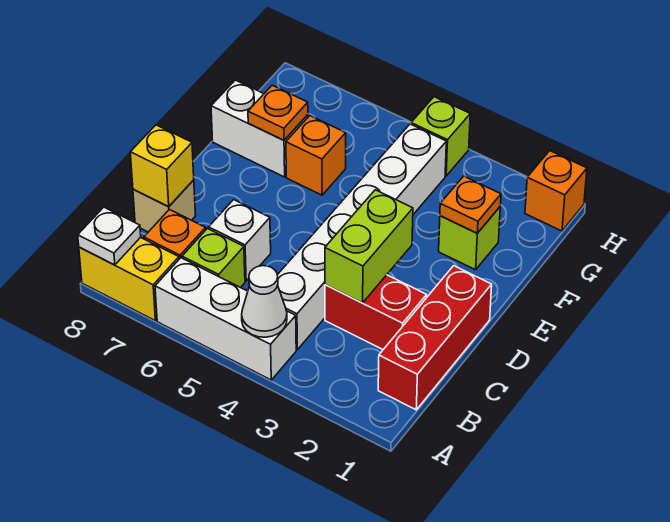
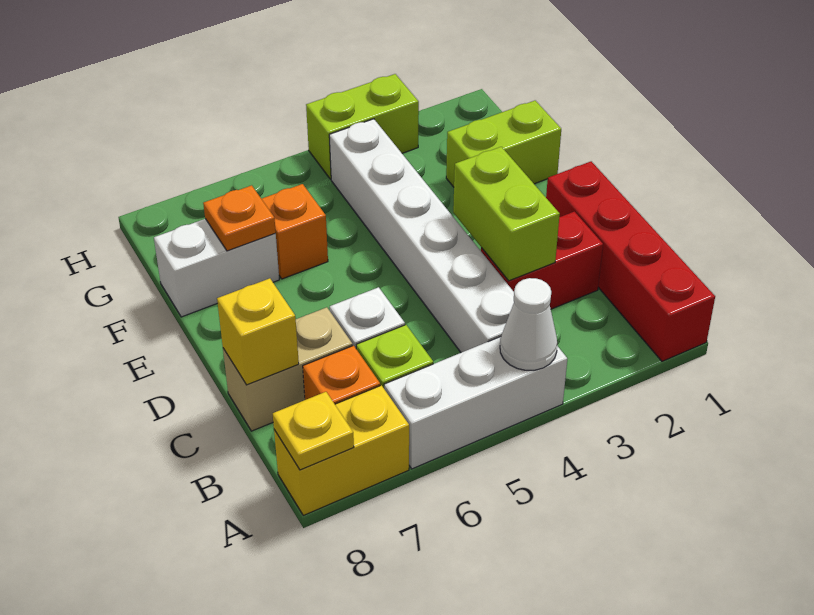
white plate A8 level 2 -> yellow plate A8 level 2
red brick B1:D1 level 1 -> red brick A1:D1 level 1
tan brick C8 level 1 -> tan brick C7:C8 level 1
lime brick F2 level 1 -> lime brick F1:F2 level 1
orange plate F2 level 2 -> none
orange brick H1 level 1 -> none
lime brick H4 level 1 -> lime brick H3:H4 level 1

